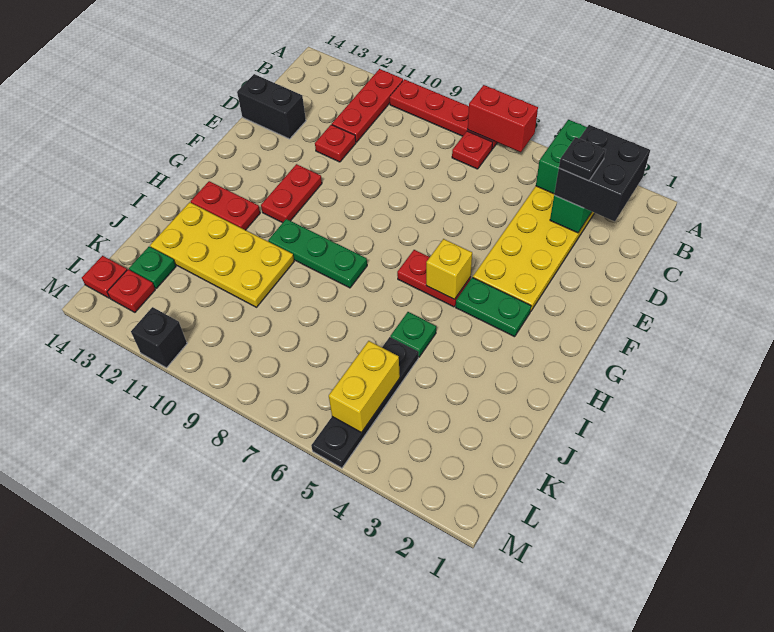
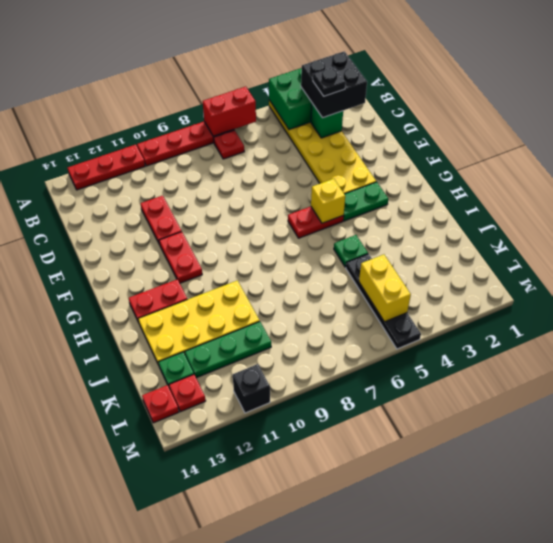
red plate A11:C11 level 1 -> red plate A11:A13 level 1
red plate D11 level 1 -> red plate D11:E11 level 1
black brick D13:D14 level 1 -> none
green plate H8:H10 level 1 -> green plate K10:K12 level 1

